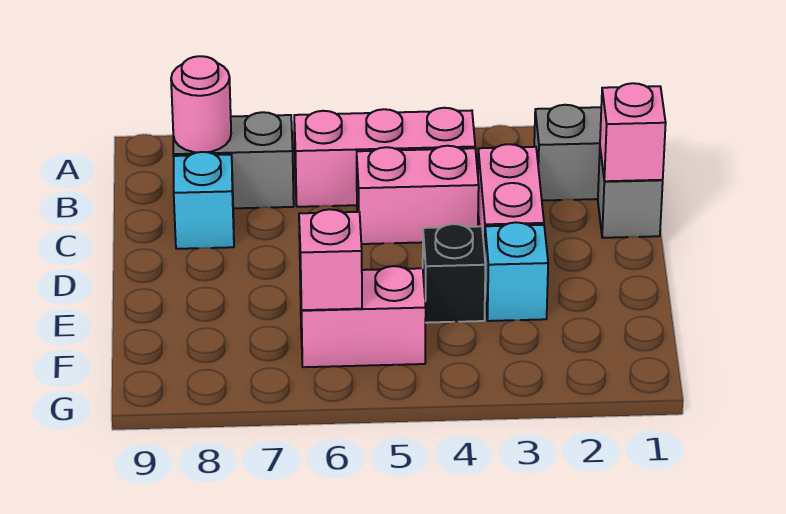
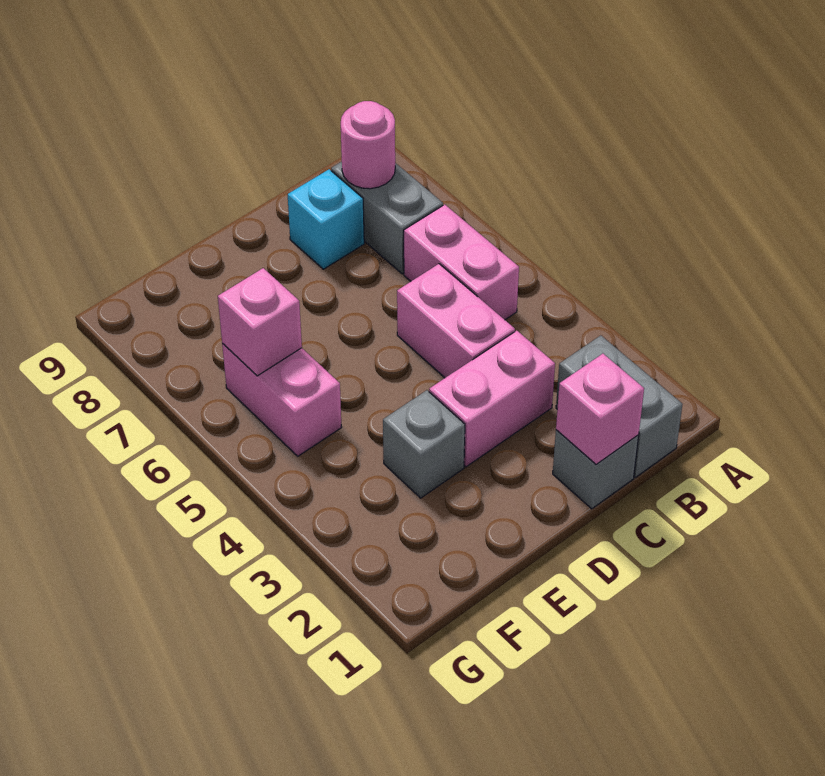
pink brick B4:B6 level 1 -> pink brick B5:B6 level 1
cyan brick E3 level 1 -> grey brick E3 level 1
black brick E4 level 1 -> none

